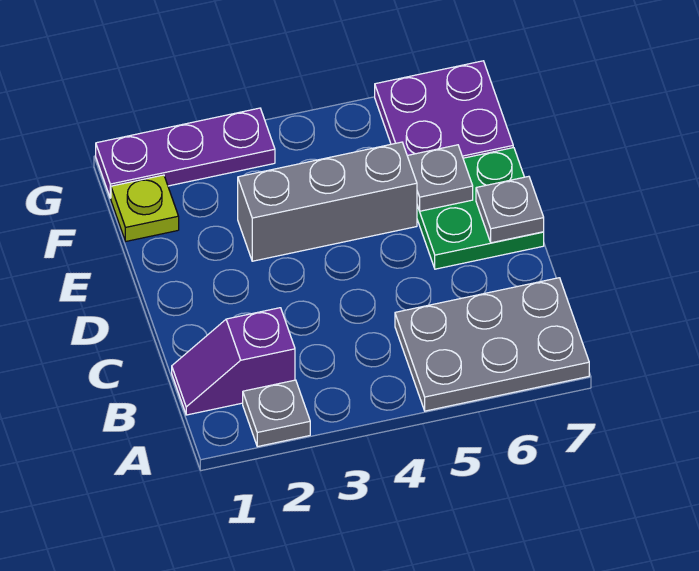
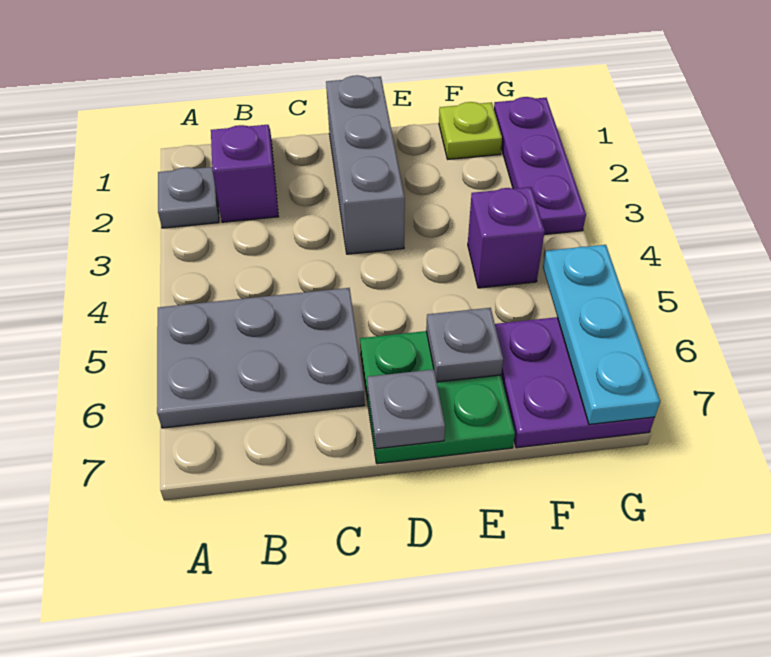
grey plate A5:B7 level 1 -> grey plate A5:C6 level 1
grey brick E3:E5 level 1 -> grey brick D1:D3 level 1
none -> purple brick F4 level 1
none -> cyan plate G5:G7 level 2

